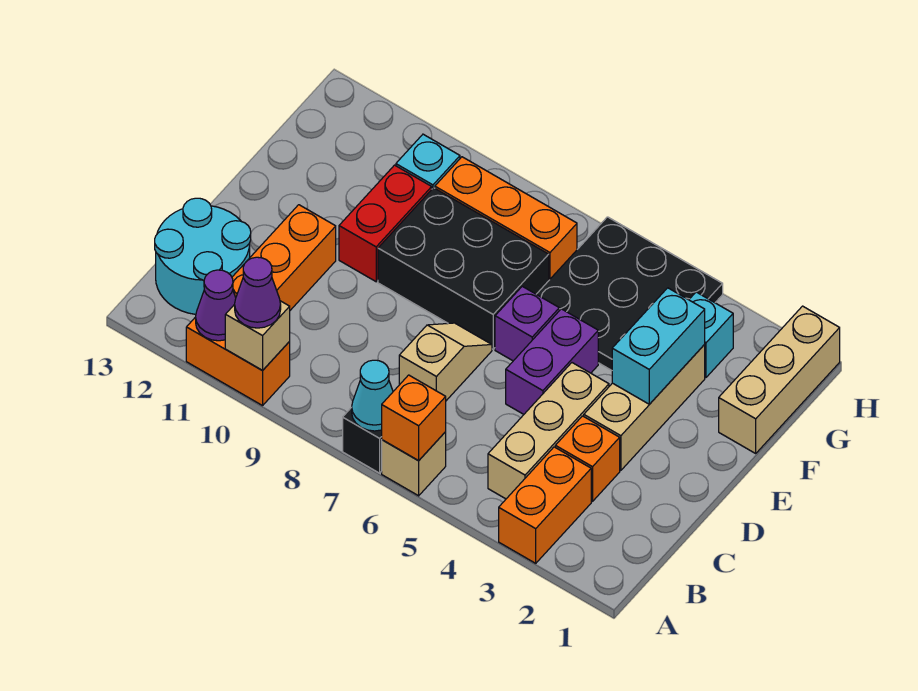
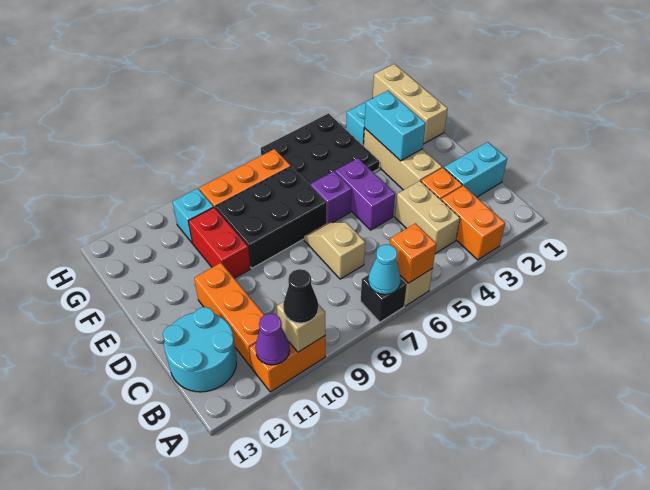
purple cone A10 level 3 -> black cone A10 level 3
tan brick B4:D4 level 1 -> tan brick B4:C4 level 1
none -> cyan brick C1:C2 level 1

